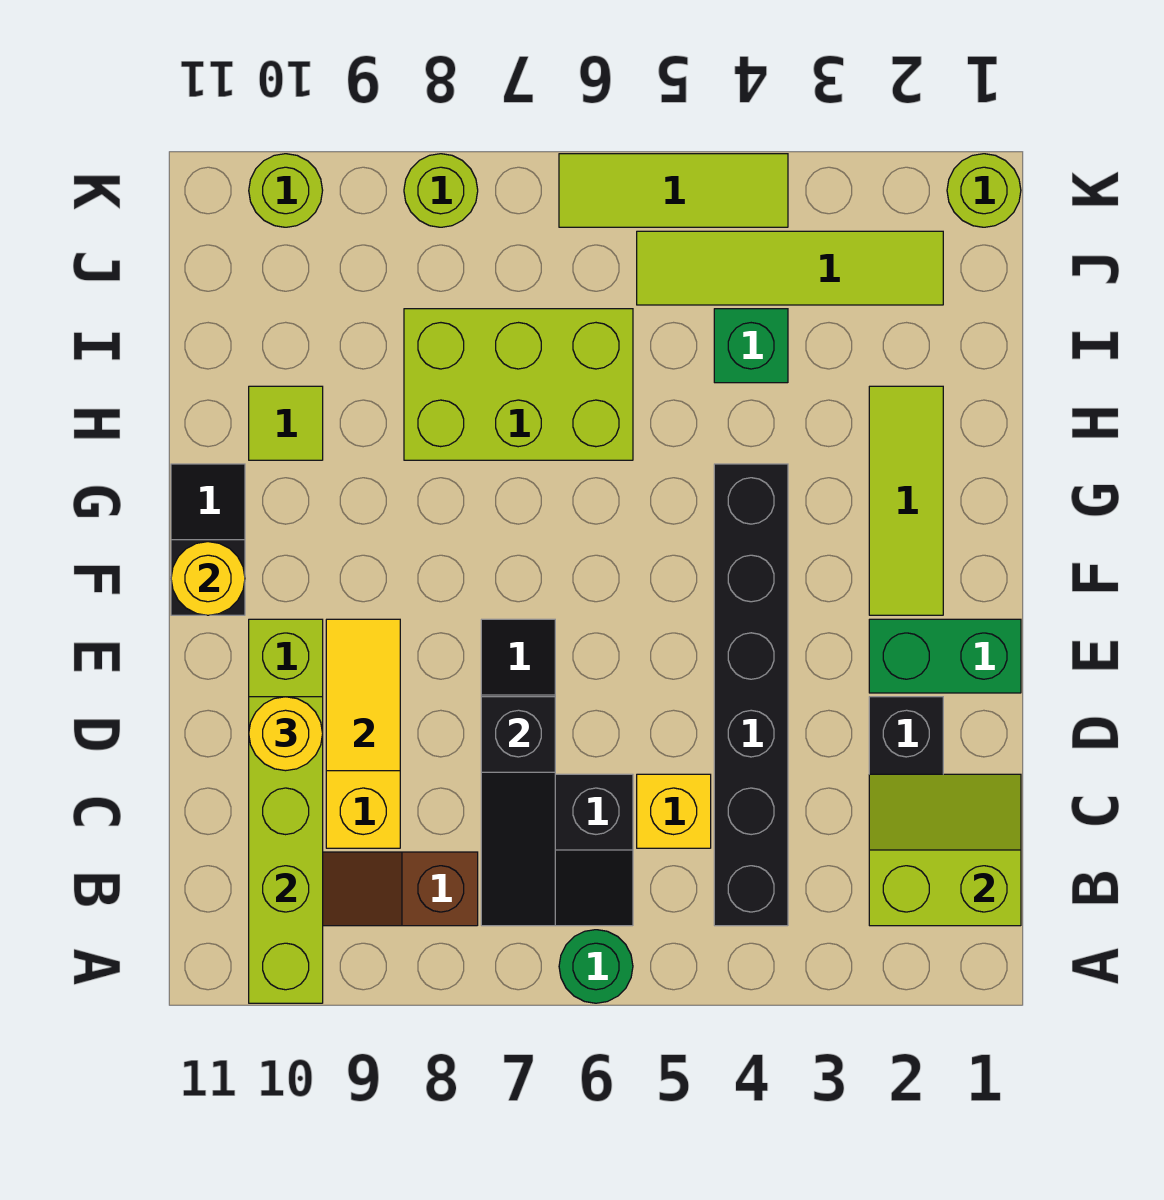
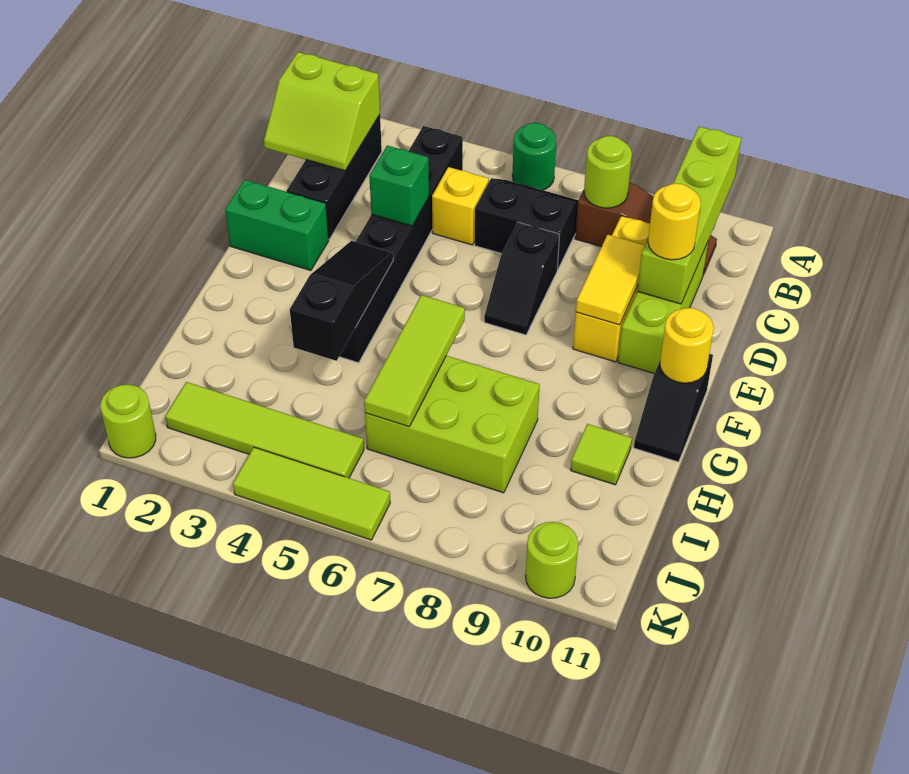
black slope B7:D7 level 2 top D -> black slope F4:H4 level 2 top H
lime tile F2:H2 level 1 -> lime tile G6:I6 level 2
green brick I4 level 1 -> green brick D4 level 2
lime round brick K8 level 1 -> lime round brick B8 level 2

